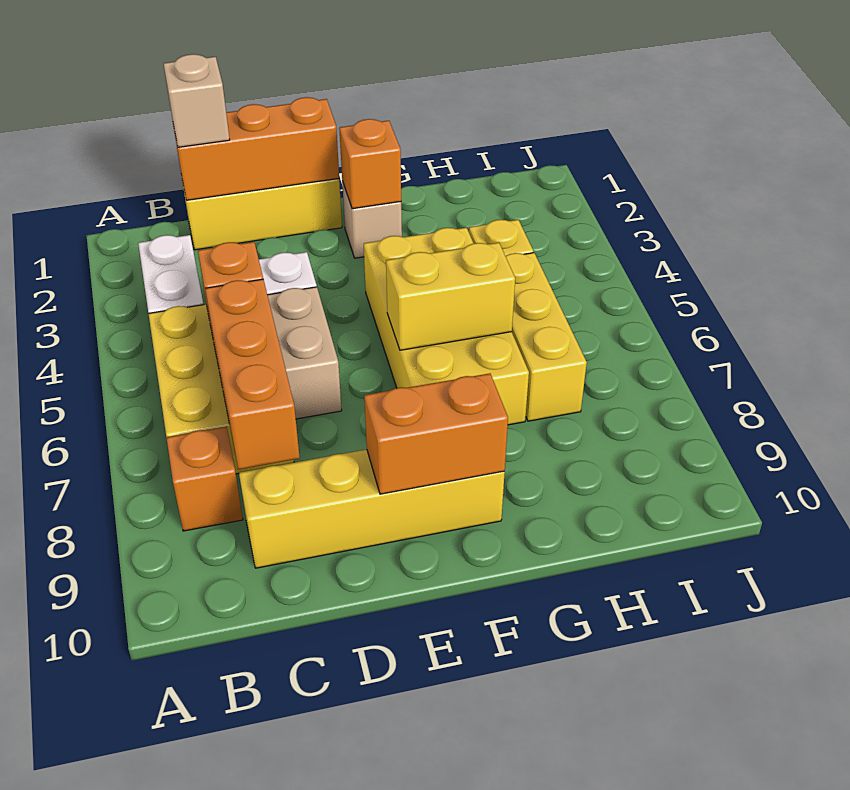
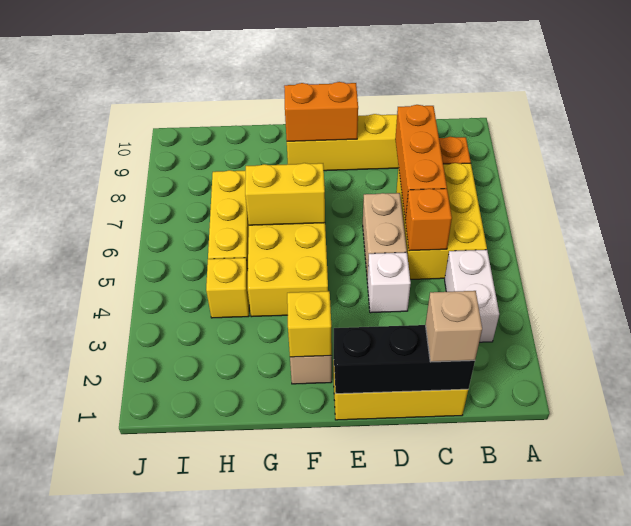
orange brick C1:E1 level 2 -> black brick C1:E1 level 2
orange brick F2 level 2 -> yellow brick F2 level 2

